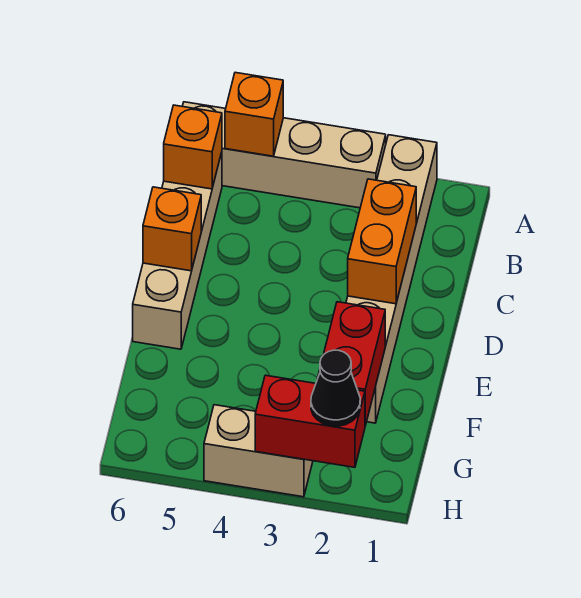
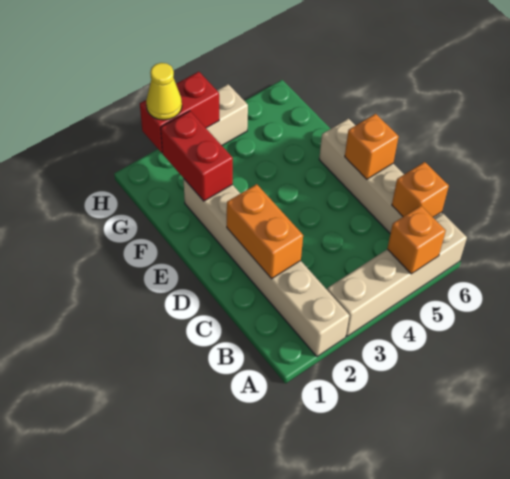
black cone H2 level 3 -> yellow cone H2 level 3

